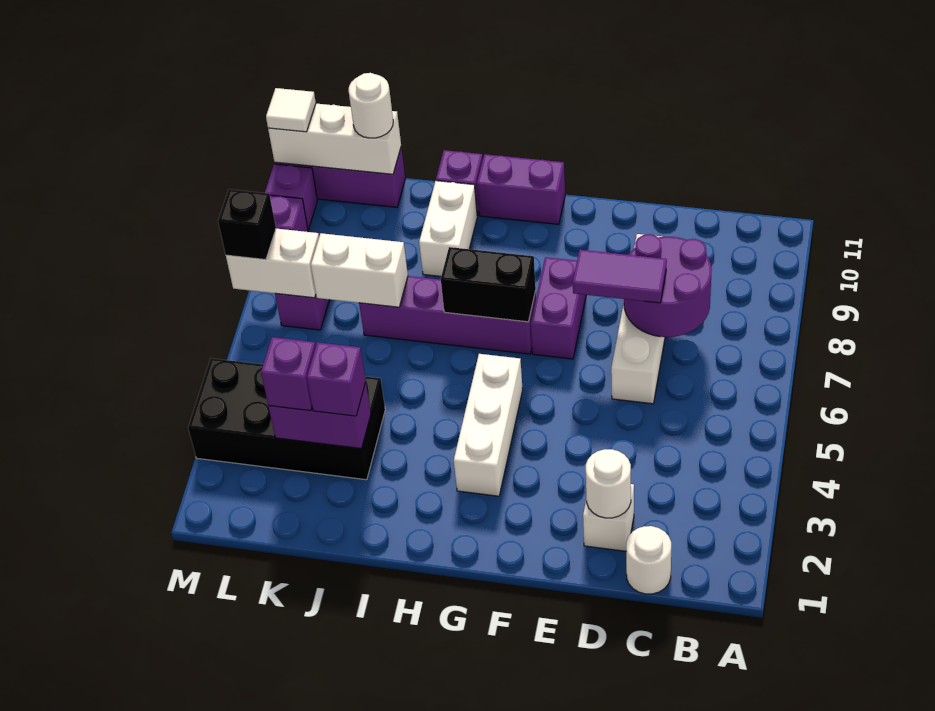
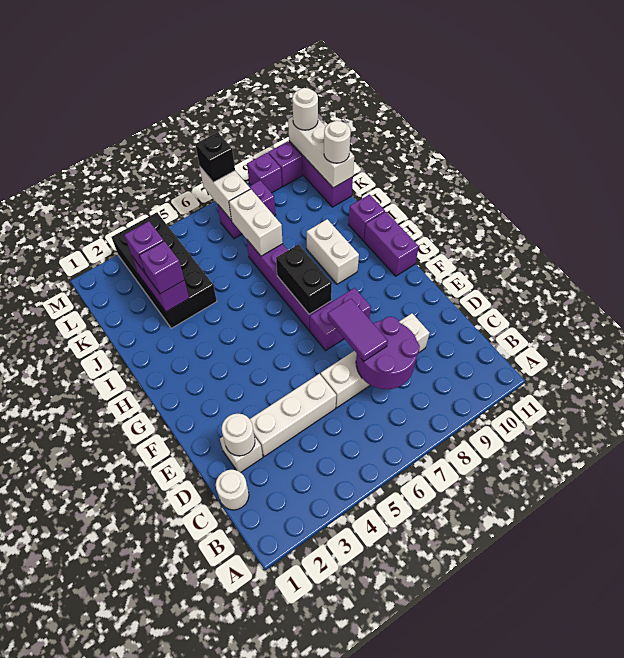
white brick G3:G5 level 1 -> white brick D3:D5 level 1
white brick I9:I10 level 1 -> white brick H9:I9 level 1
white tile M11 level 3 -> white round brick M11 level 3

